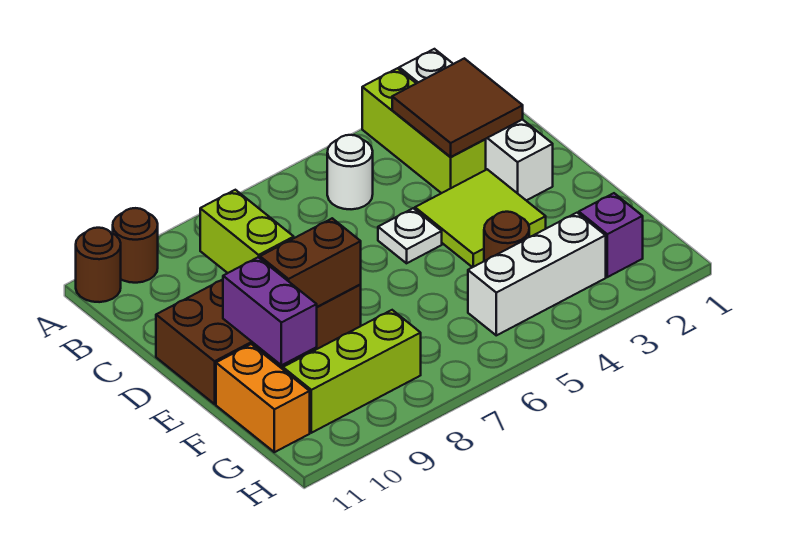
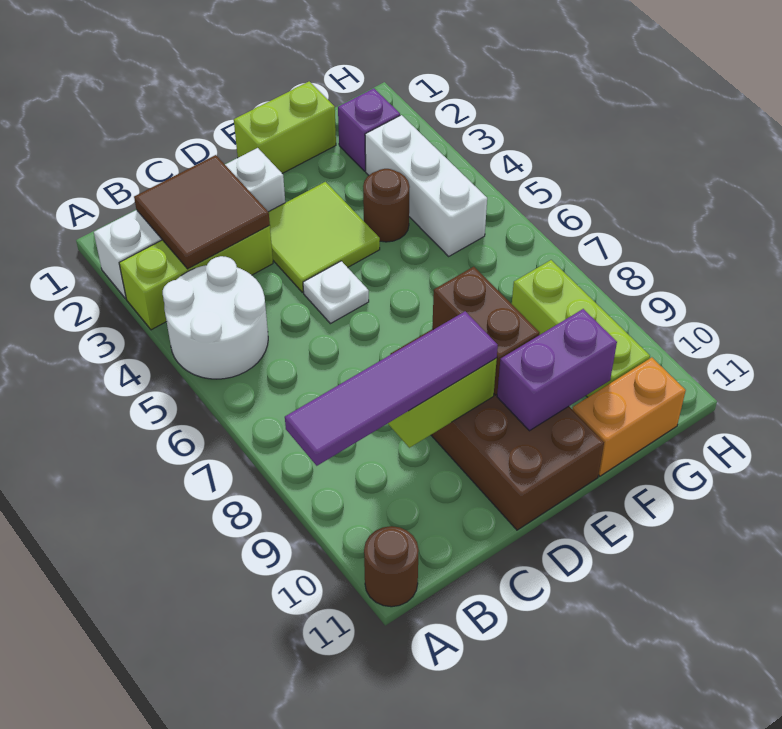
none -> purple tile A9:D9 level 3
brown round brick A10 level 1 -> none
white round brick B5 level 1 -> white round brick A4:B5 level 1
none -> lime brick E1:F1 level 1

